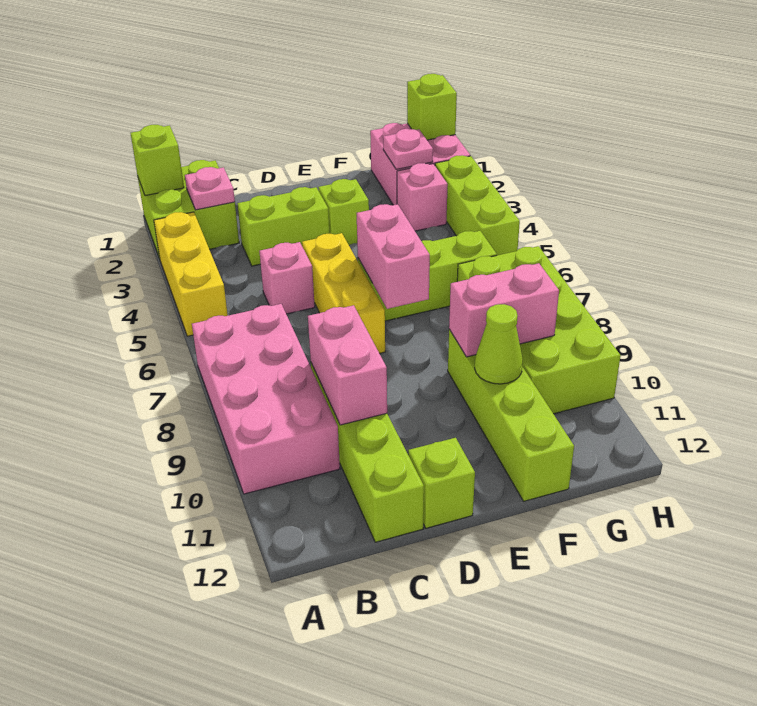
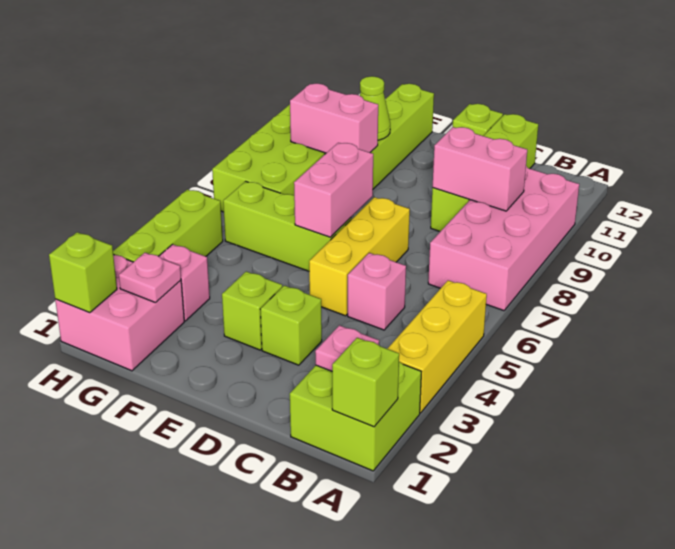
lime brick C3:D3 level 1 -> lime brick D3 level 1
pink brick C9:C10 level 2 -> pink brick B9:C9 level 2

